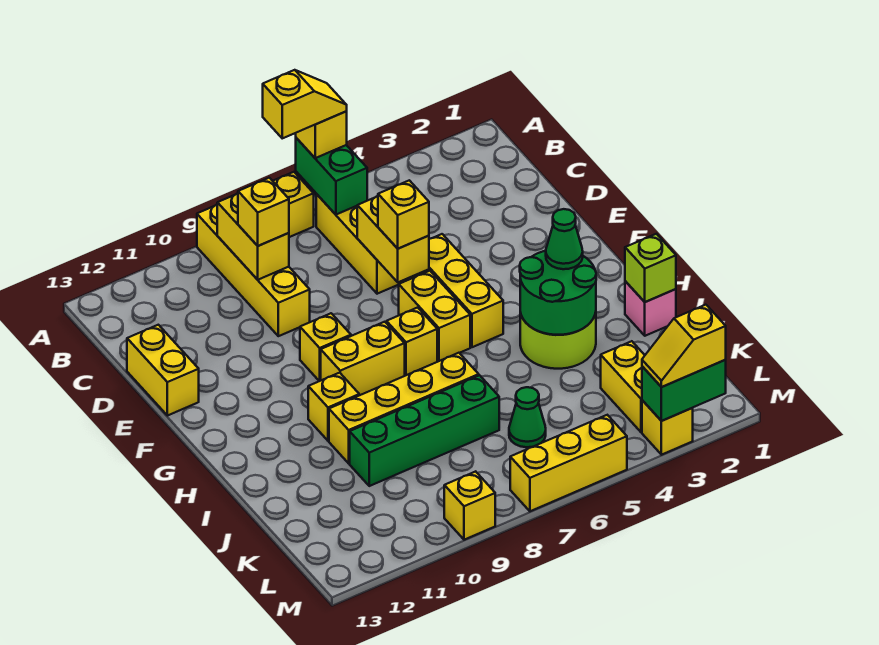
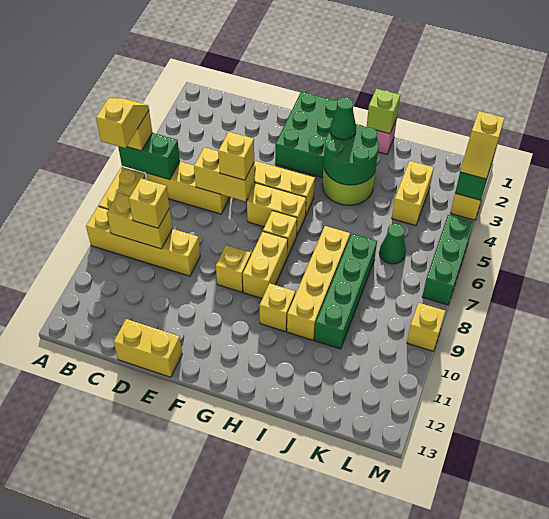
none -> green brick F1:G3 level 1
yellow brick K3:L3 level 1 -> yellow brick K3:K4 level 1
yellow brick M5:M7 level 1 -> green brick M5:M7 level 1

